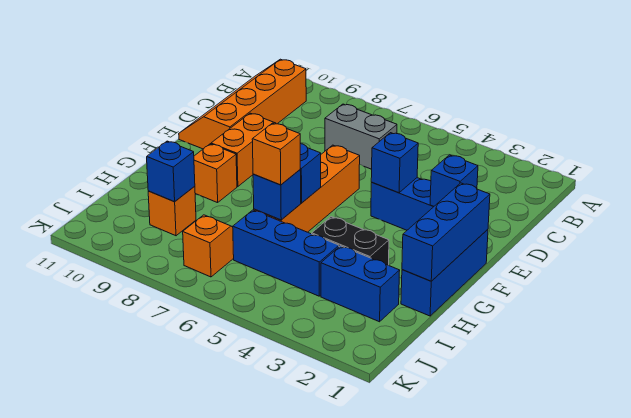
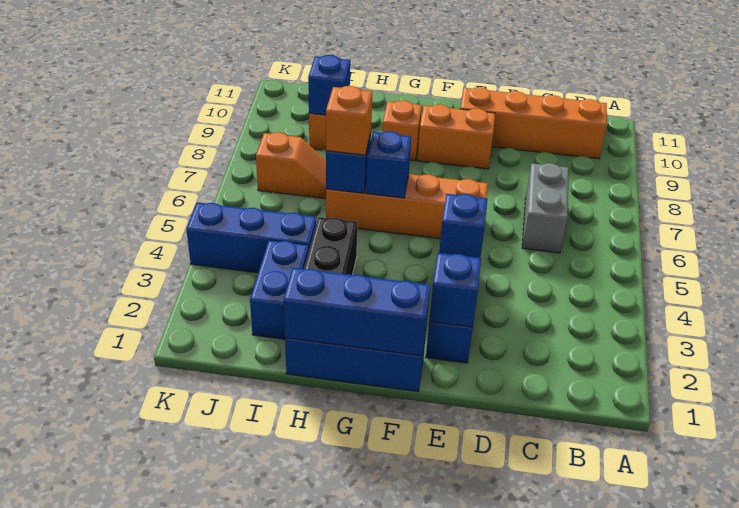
blue brick I4:I6 level 1 -> blue brick I4:K4 level 1

